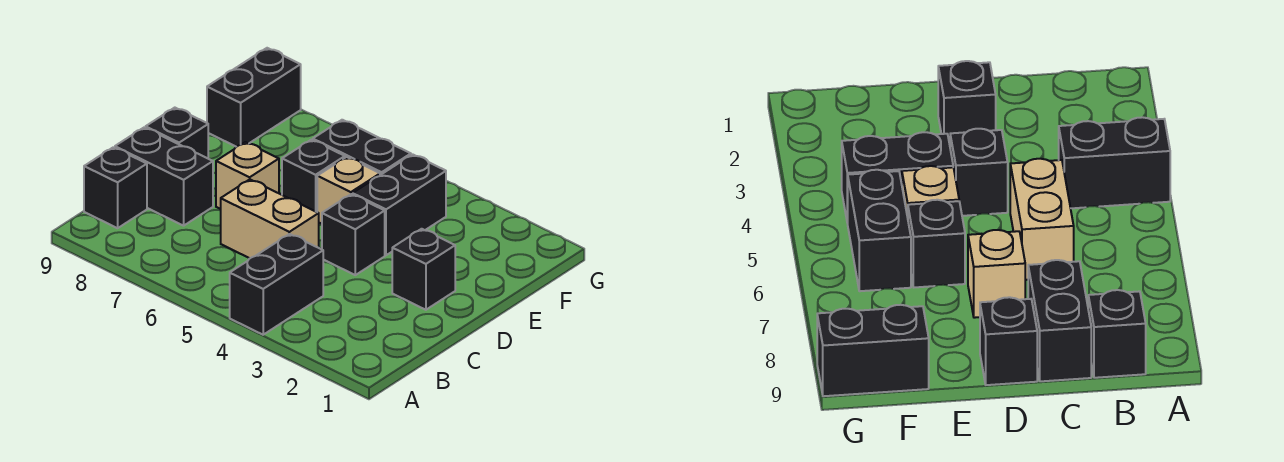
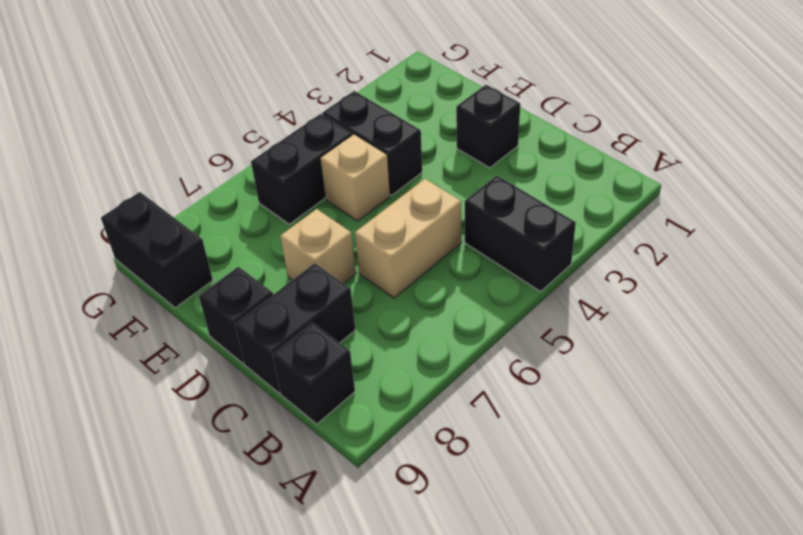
black brick D4 level 1 -> none
black brick E6 level 1 -> none

